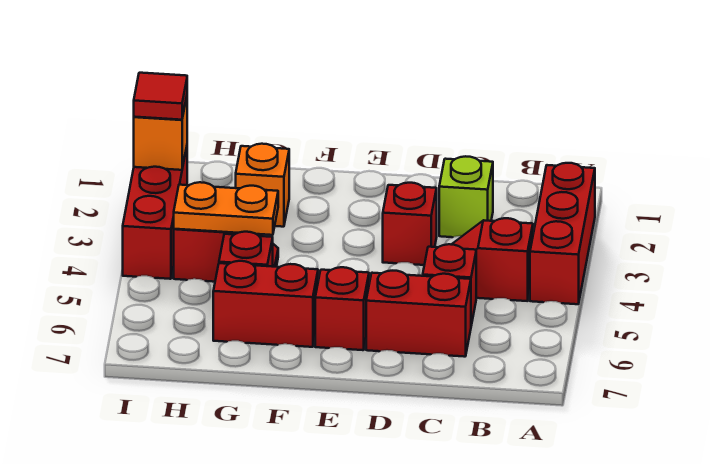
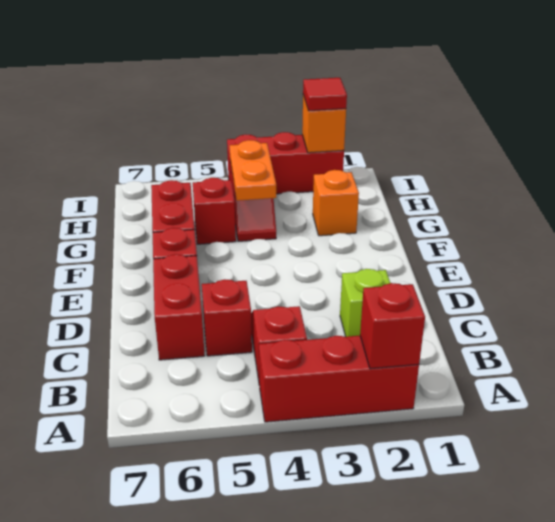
red brick D3 level 1 -> red brick A2 level 2

